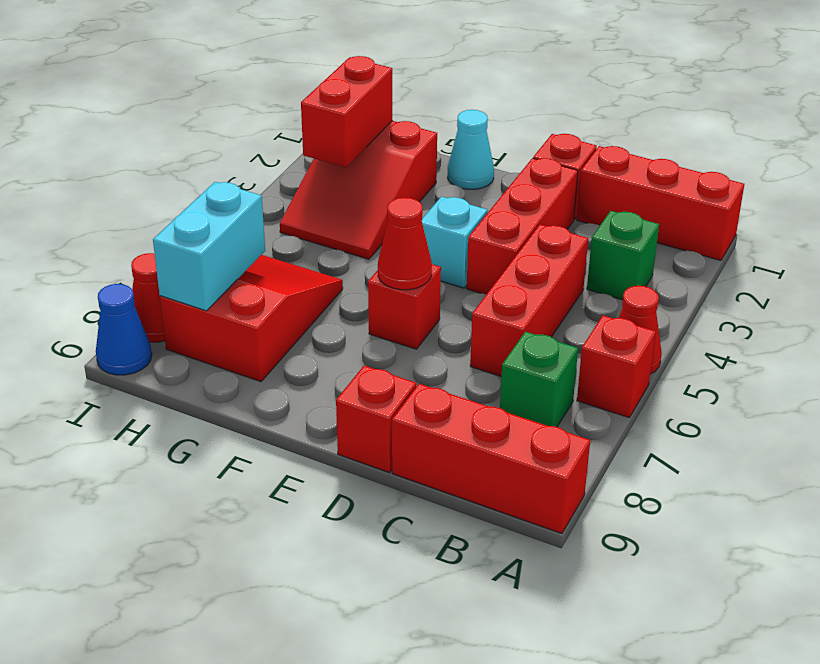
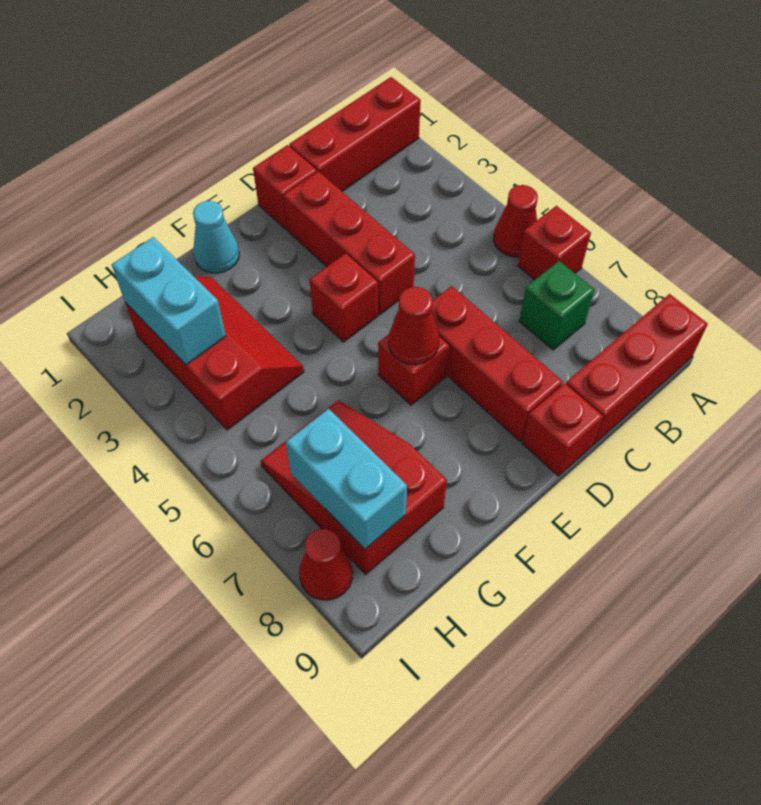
green brick B3 level 1 -> none
red brick C4:C6 level 1 -> red brick D6:D8 level 1
cyan brick E4 level 1 -> red brick E4 level 1
red slope G2:H4 level 1 top 2 -> red slope G2:H4 level 1 top H
red brick H2:H3 level 2 -> cyan brick H2:H3 level 2
blue cone I9 level 1 -> none

